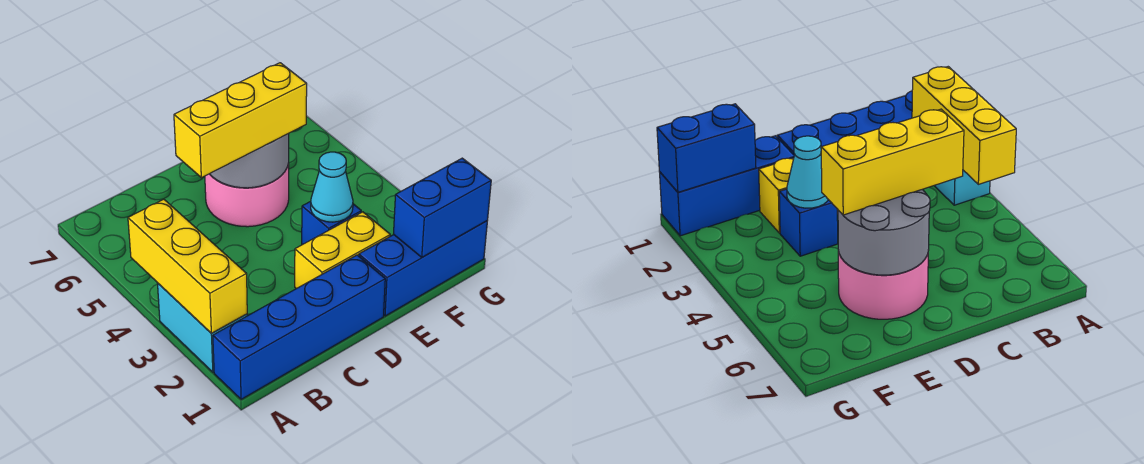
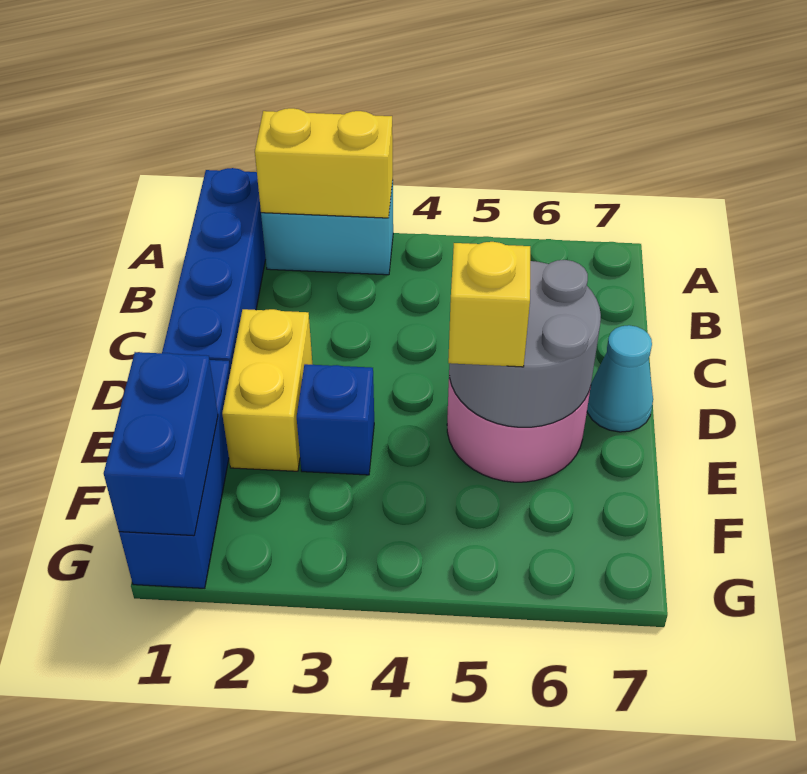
yellow brick A2:A4 level 2 -> yellow brick A2:A3 level 2
yellow brick C5:E5 level 3 -> yellow brick E5 level 3
cyan cone E3 level 2 -> cyan cone D7 level 1

